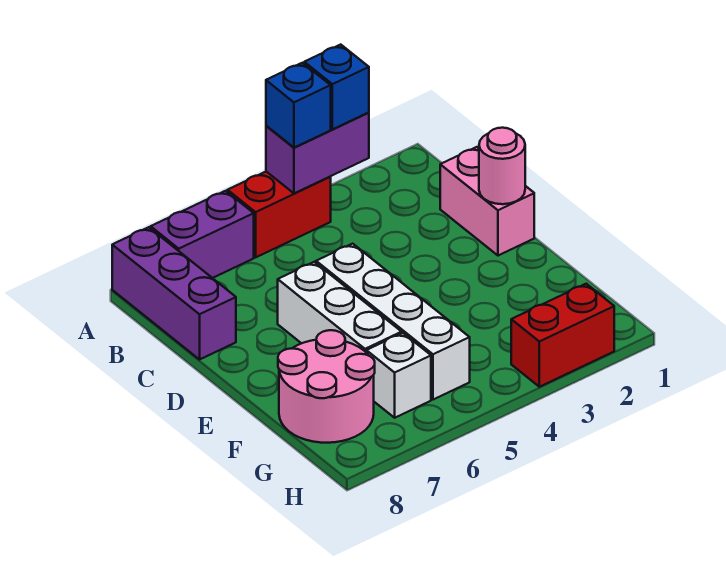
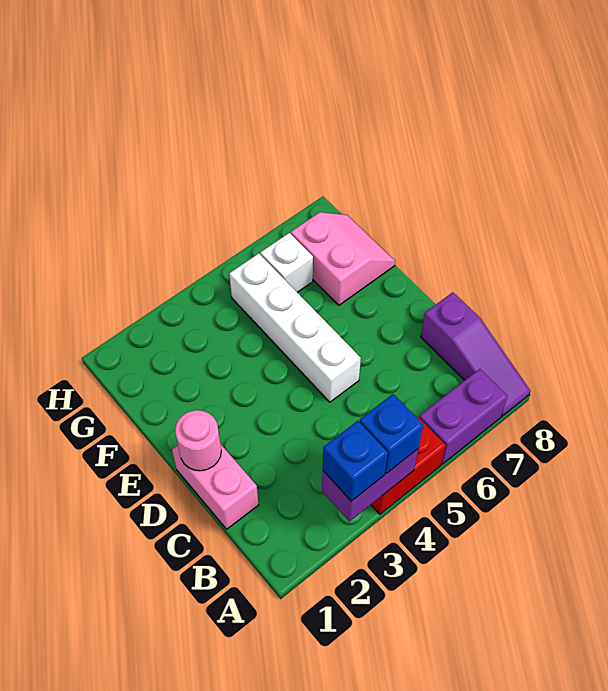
purple brick A8:C8 level 1 -> purple slope A8:C8 level 1 top C
white brick D6:F6 level 1 -> none
pink round brick F7:G8 level 1 -> pink slope F7:G8 level 1 top 7
red brick H2:H3 level 1 -> none

